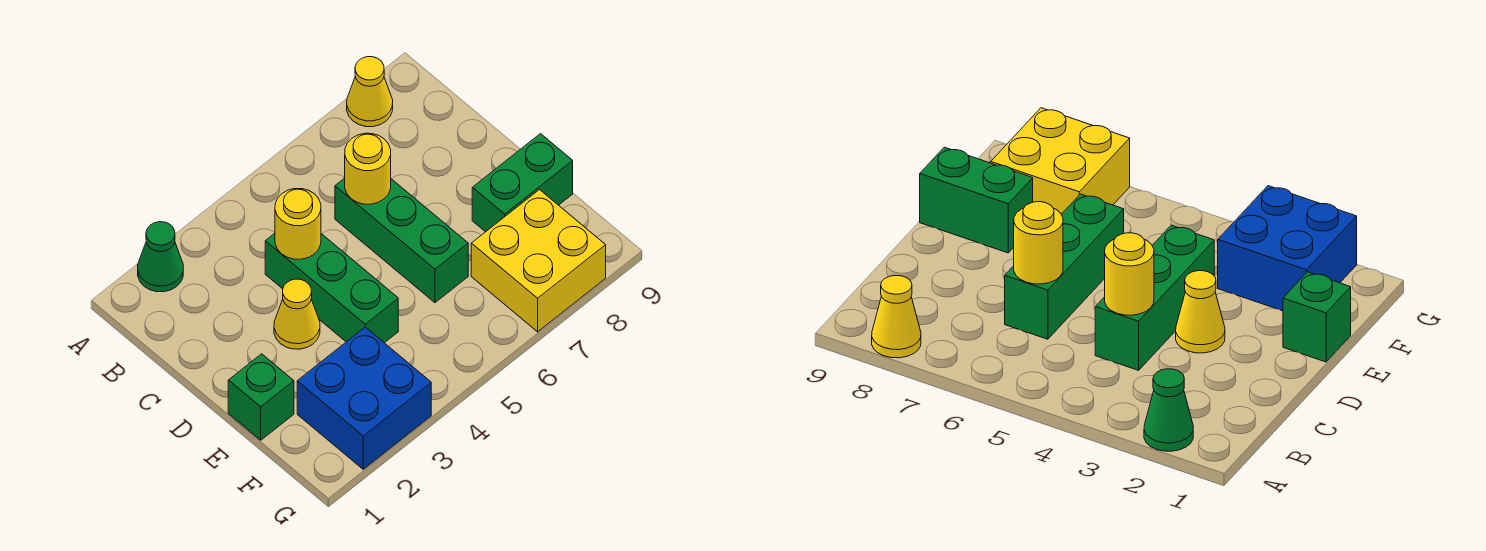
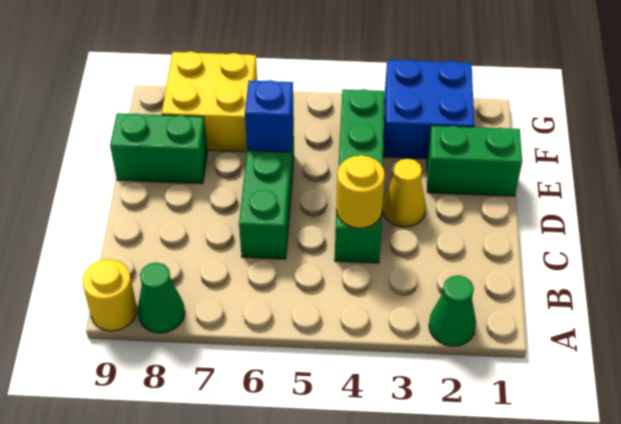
yellow cone A8 level 1 -> green cone A8 level 1
green brick C4:E4 level 1 -> green brick C4:F4 level 1
yellow round brick C6 level 2 -> yellow round brick A9 level 1
green brick E1 level 1 -> green brick E1:E2 level 1
none -> blue brick E6 level 2

